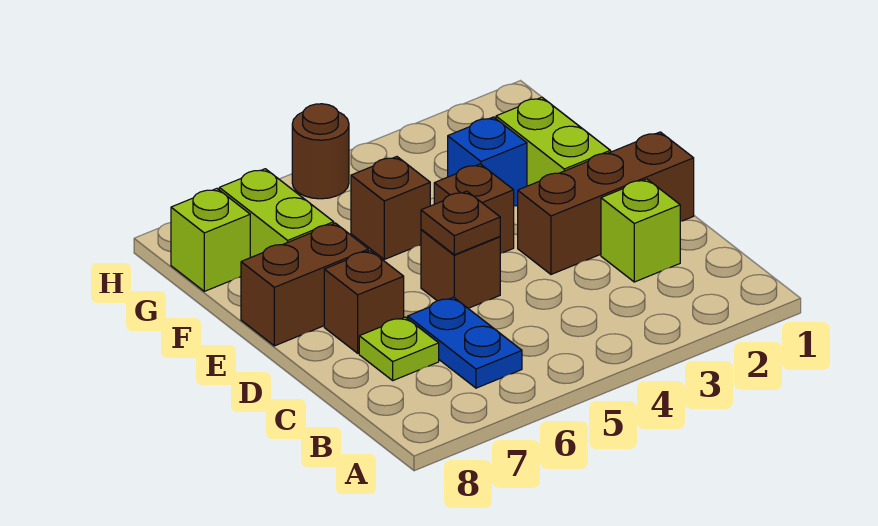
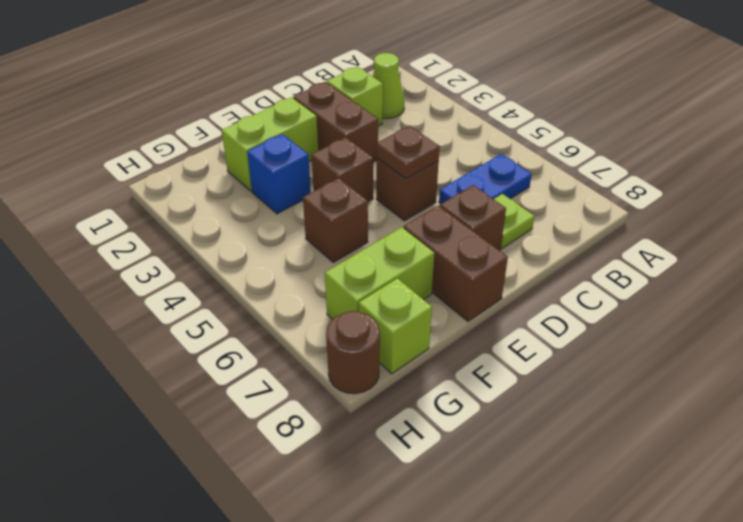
none -> lime cone B2 level 1
brown brick D1:D3 level 1 -> brown brick D2:D3 level 1
brown round brick H5 level 1 -> brown round brick H8 level 1

